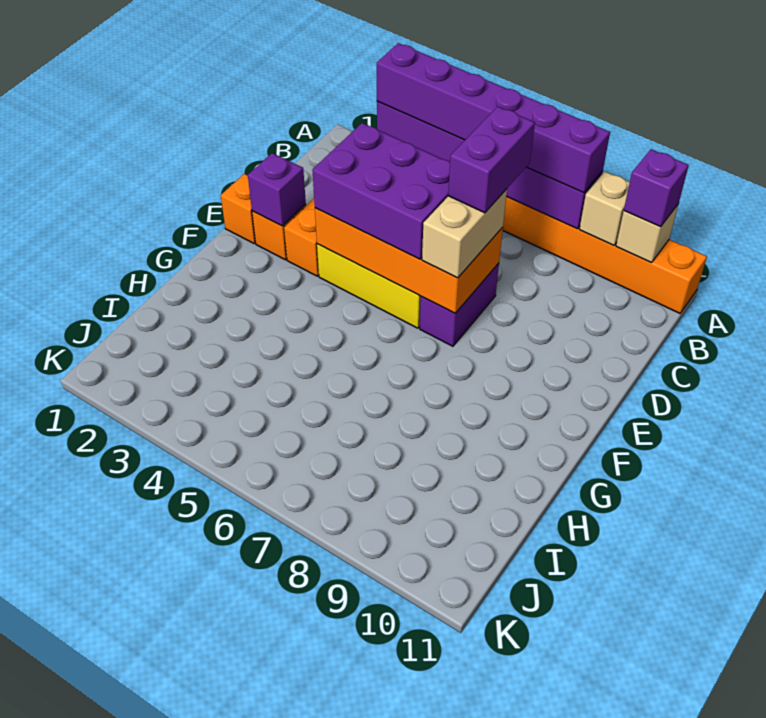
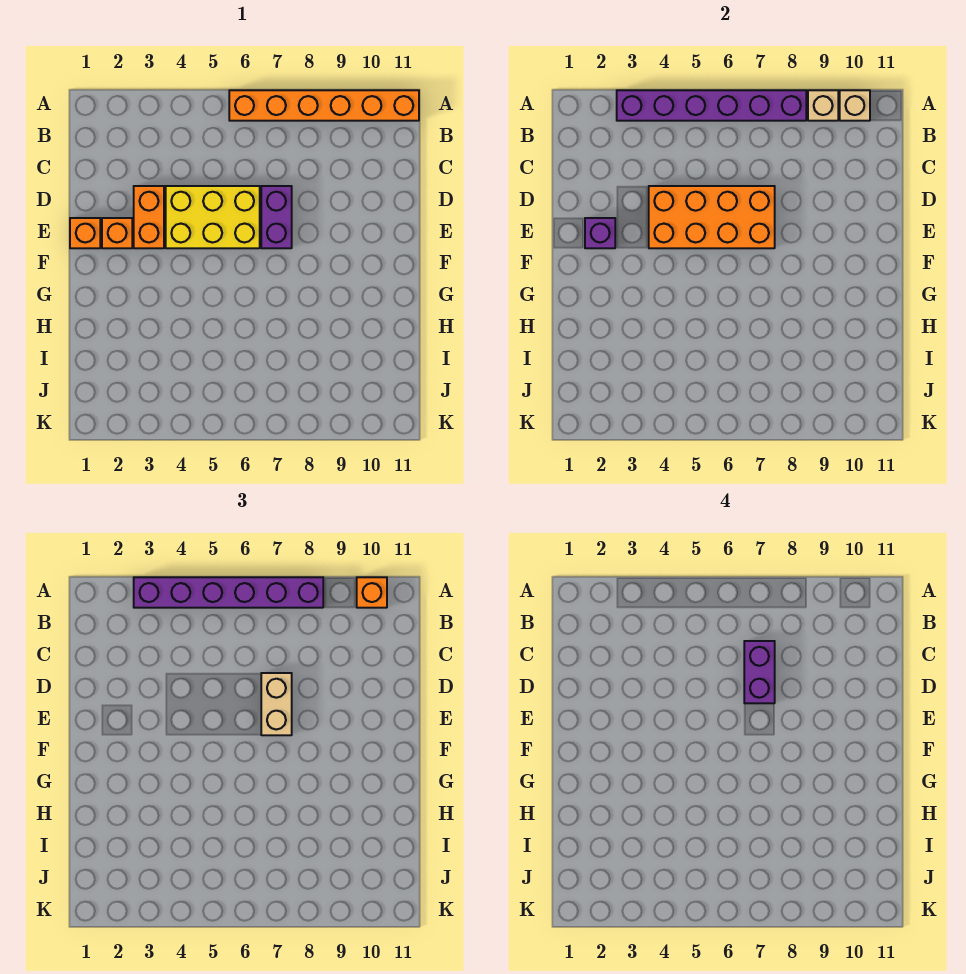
purple brick A10 level 3 -> orange brick A10 level 3
purple brick D4:E6 level 3 -> none

